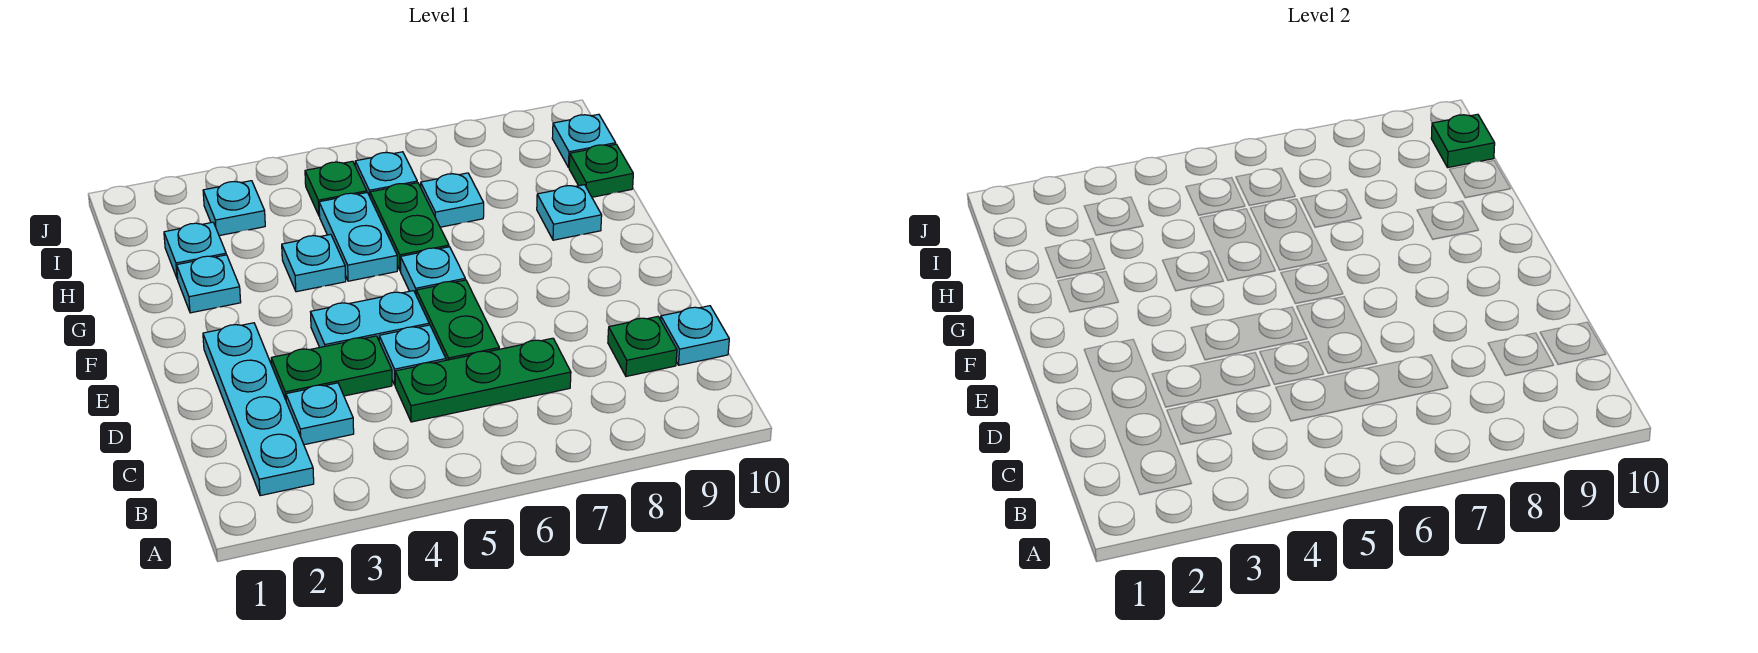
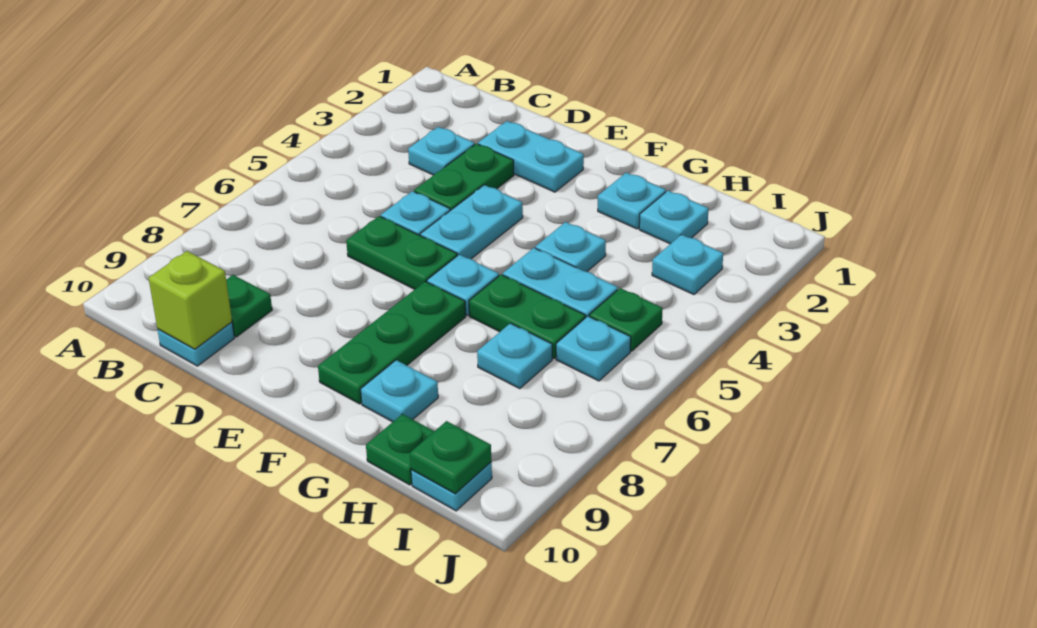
cyan plate B2:E2 level 1 -> cyan plate D2:E2 level 1
green plate C5:C7 level 1 -> green plate F7:F9 level 1
none -> lime brick C10 level 2

